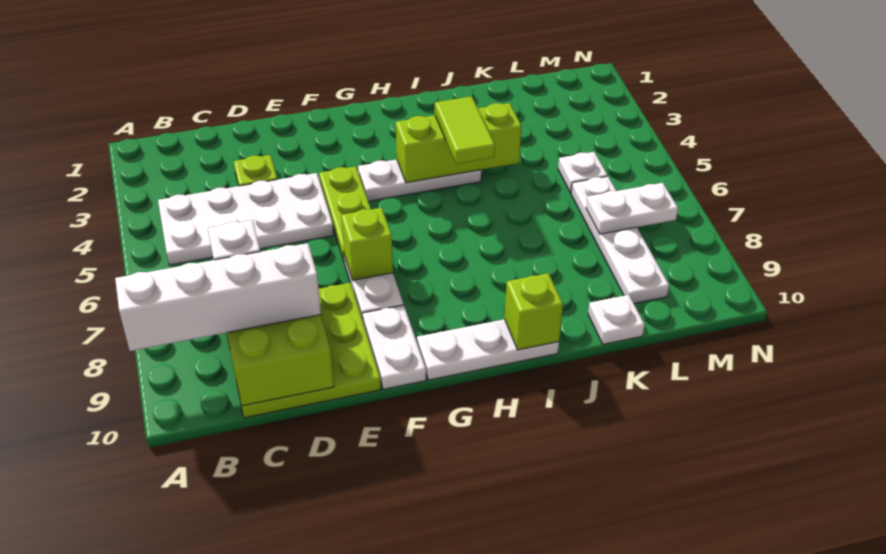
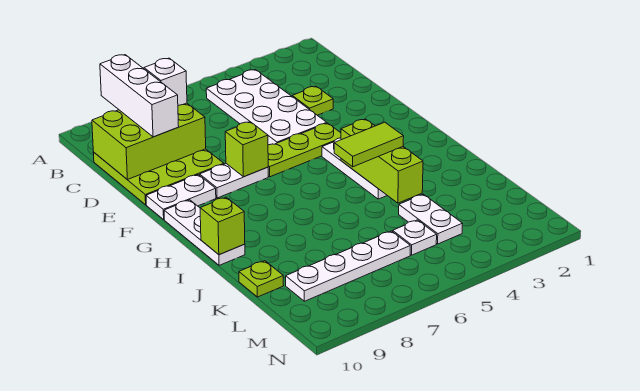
white brick A9:D9 level 3 -> white brick B9:D9 level 3
white plate K10 level 1 -> lime plate K10 level 1
white plate L7:M7 level 2 -> white plate K4:L4 level 1

